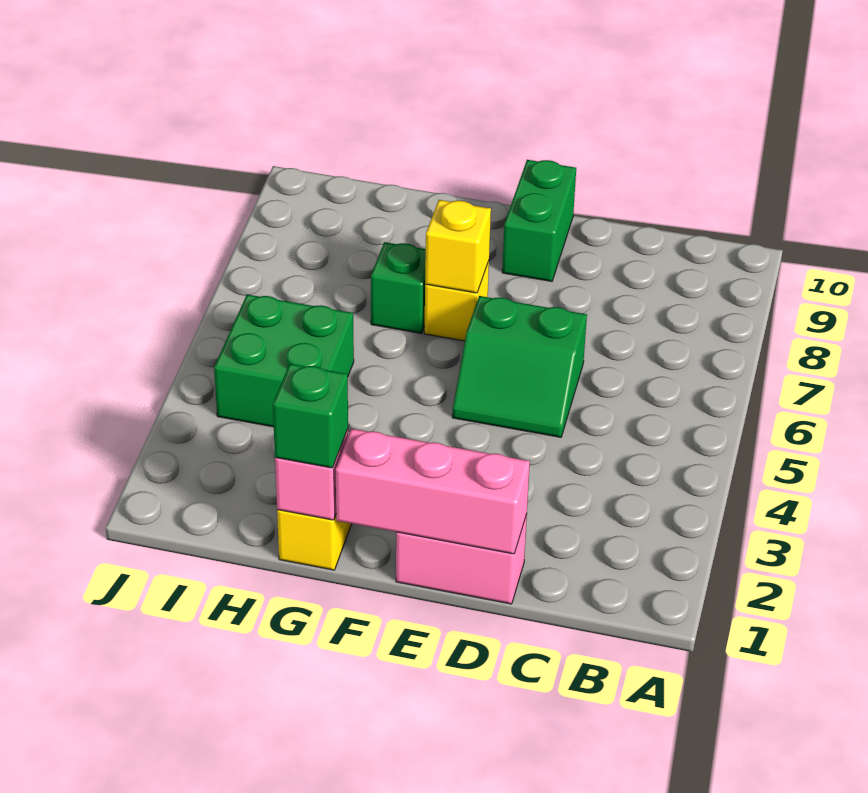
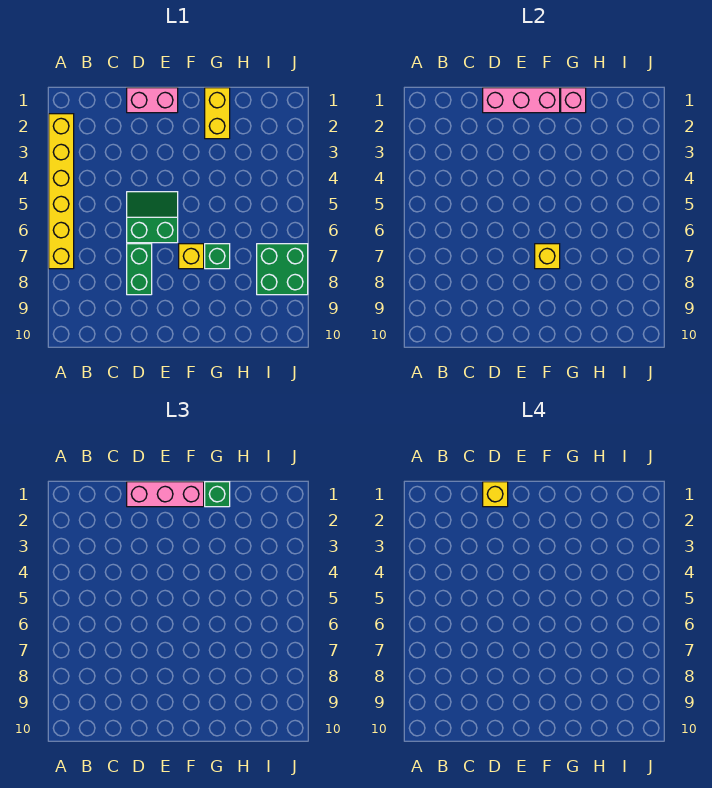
none -> yellow brick A2:A7 level 1
none -> pink brick D1:F1 level 3
none -> yellow brick D1 level 4
green brick E9:E10 level 1 -> green brick D7:D8 level 1
green brick H4:I5 level 1 -> green brick I7:J8 level 1

